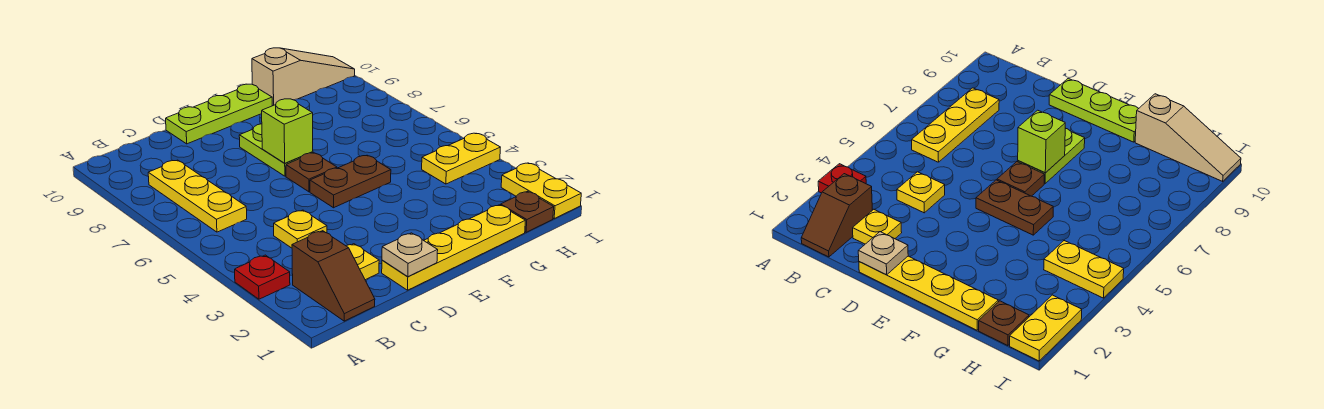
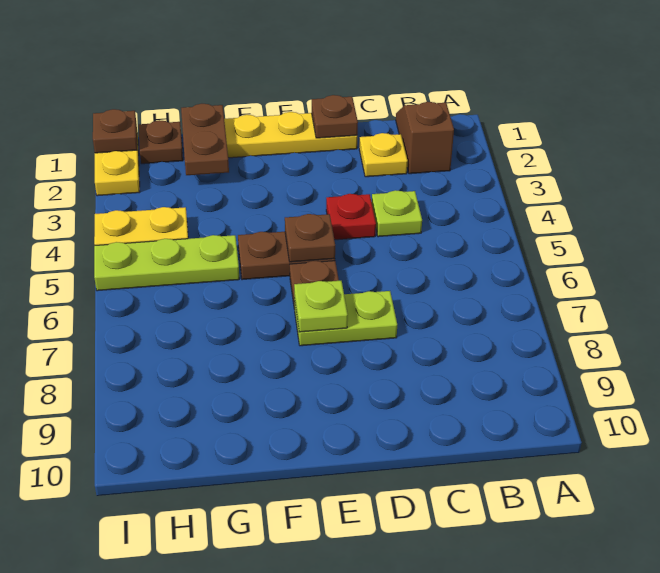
red plate A3 level 1 -> red plate D4 level 1
yellow plate B6:B8 level 1 -> none
yellow plate C4 level 1 -> lime plate C4 level 1
tan plate D1 level 2 -> brown plate D1 level 2
lime plate D10:F10 level 1 -> lime plate G5:I5 level 1
none -> brown plate E5 level 2
lime plate E7:E8 level 1 -> lime plate D7:E7 level 1
lime brick E7 level 2 -> lime plate E7 level 2
none -> brown plate G1:G2 level 2
tan slope G10:I10 level 1 top G -> none
none -> brown plate I1 level 2

